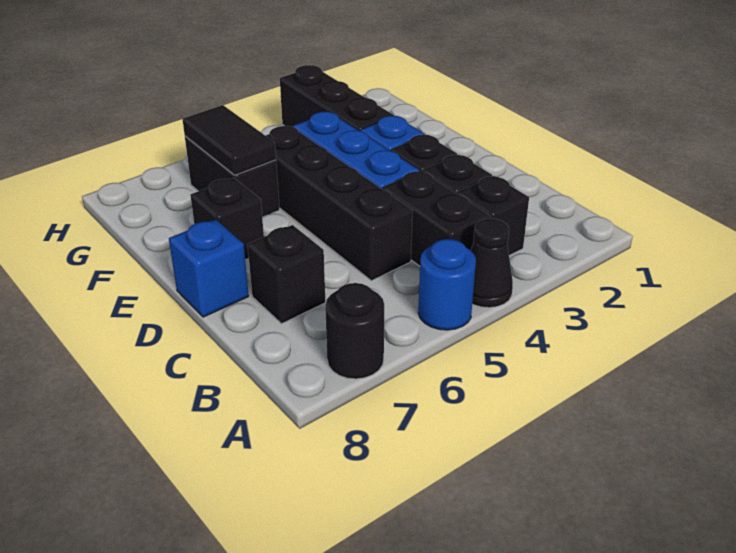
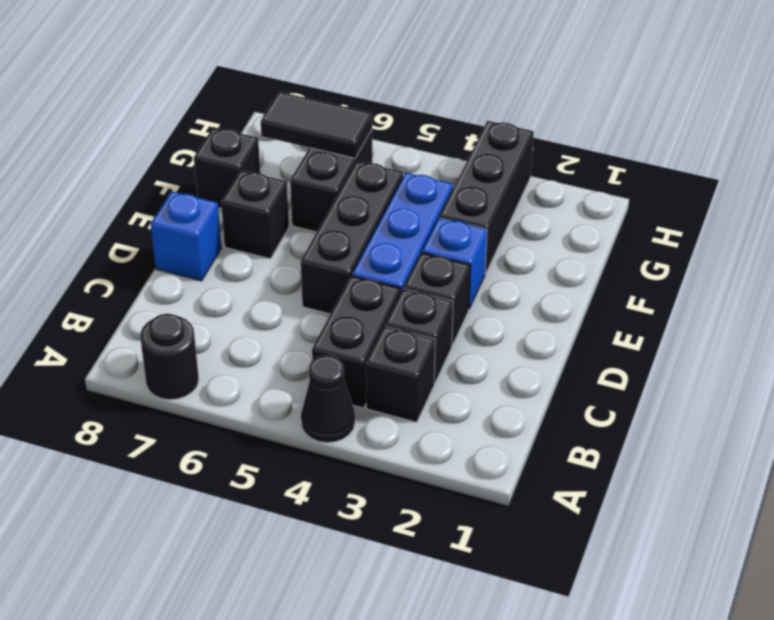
blue round brick A5 level 1 -> none
black brick C5:F5 level 1 -> black brick D5:F5 level 1
black brick C7 level 1 -> black brick F8 level 1
black tile F6:G6 level 2 -> black tile G6:G7 level 2

